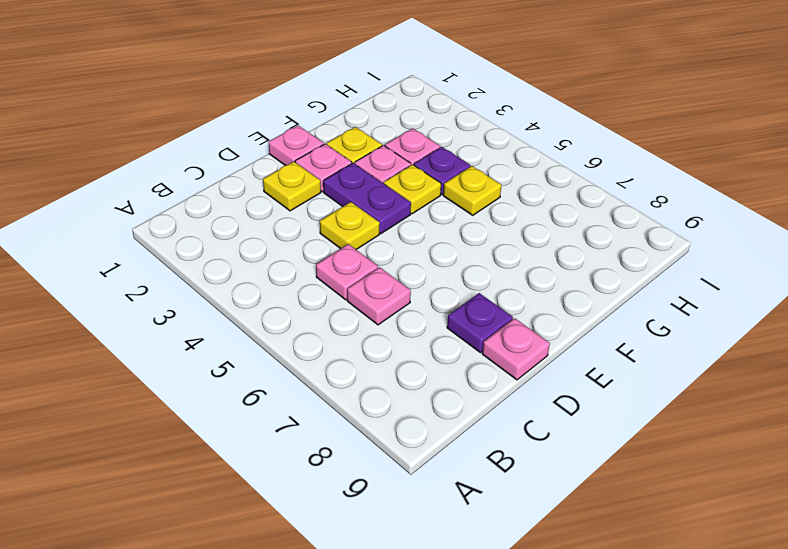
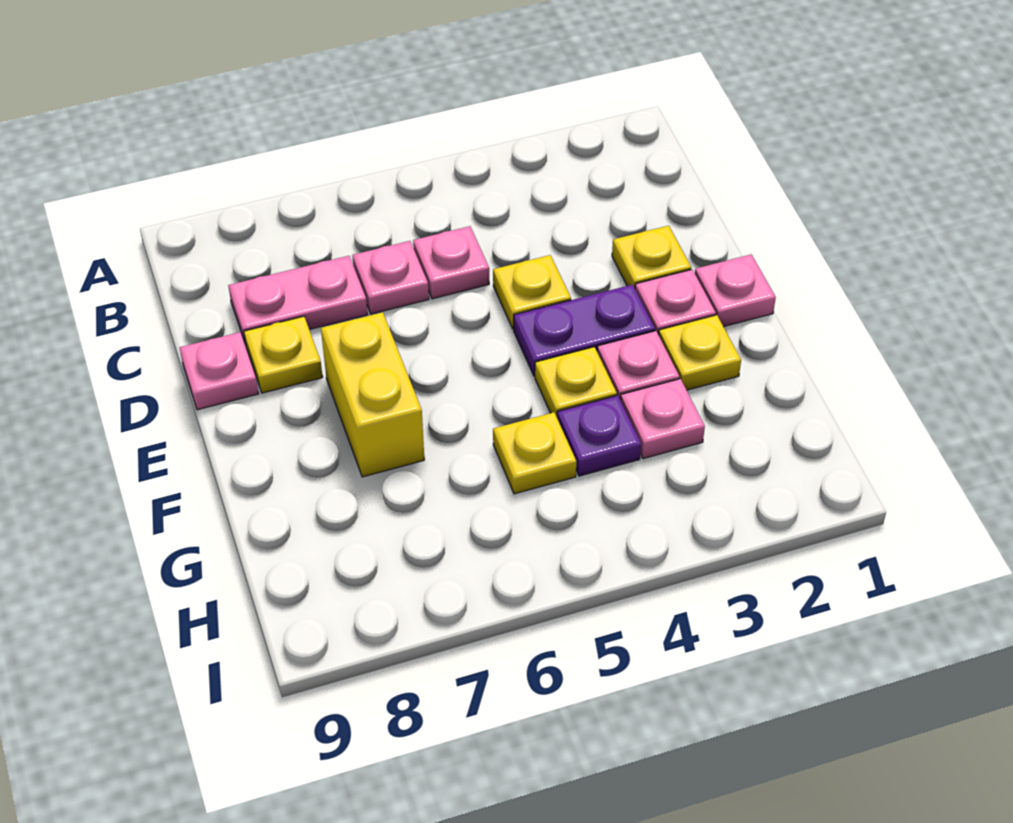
none -> pink plate C7:C8 level 1
purple plate D8 level 1 -> yellow plate D8 level 1
none -> yellow brick E7:F7 level 1

